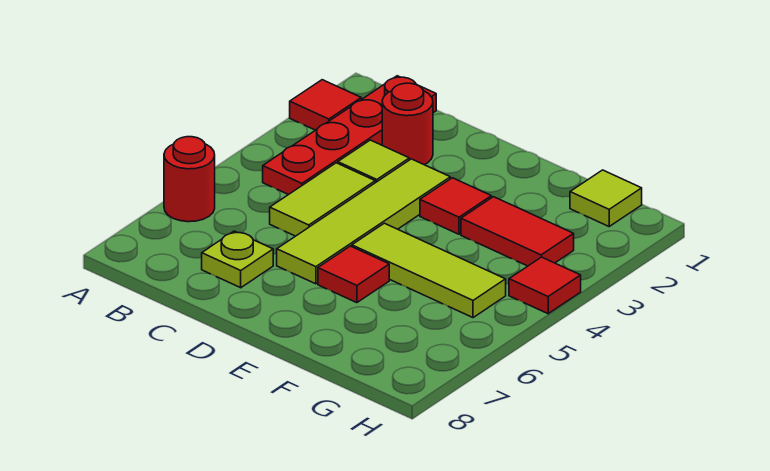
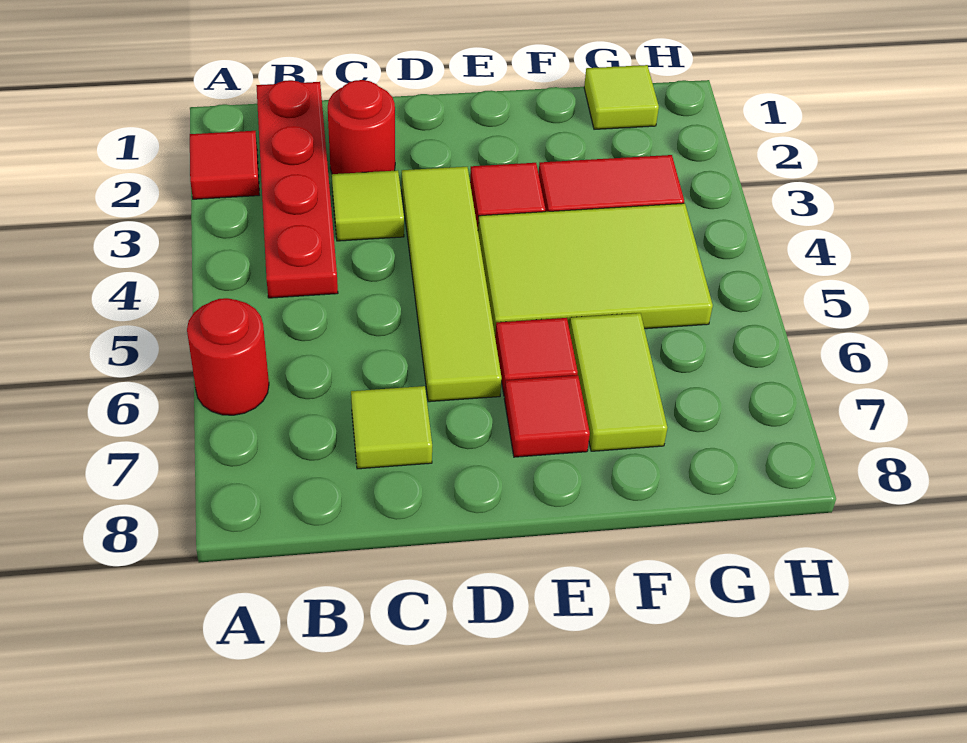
lime tile C4:C5 level 1 -> lime tile F6:F7 level 1
lime plate C7 level 1 -> lime tile C7 level 1
lime tile E5:G5 level 1 -> lime tile E4:G5 level 1
red tile H4 level 1 -> red tile E7 level 1

